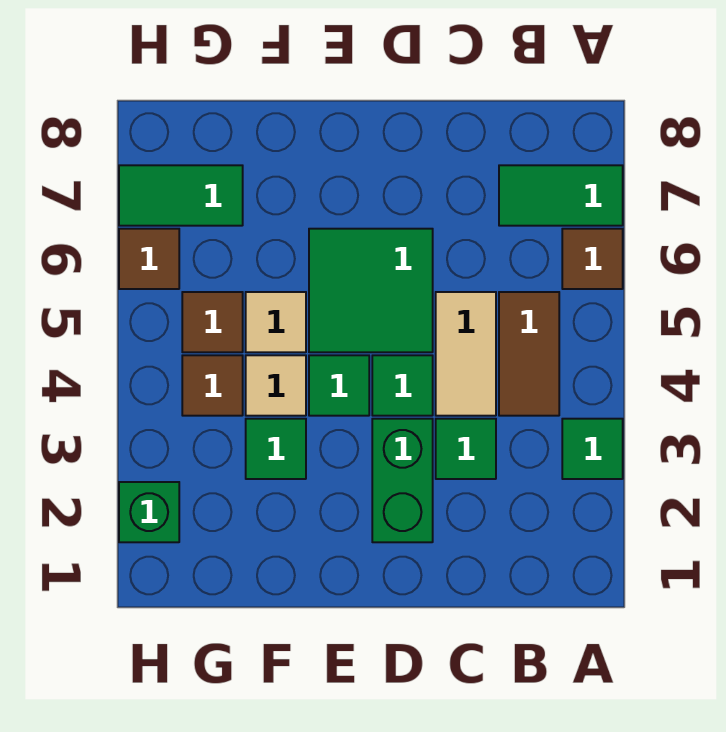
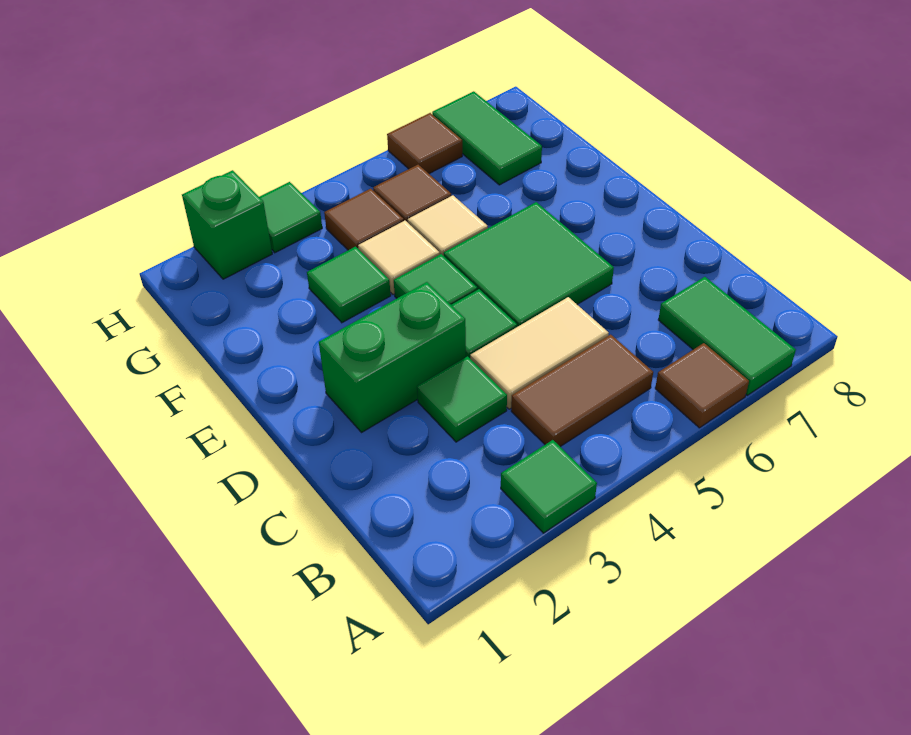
none -> green tile H3 level 1

